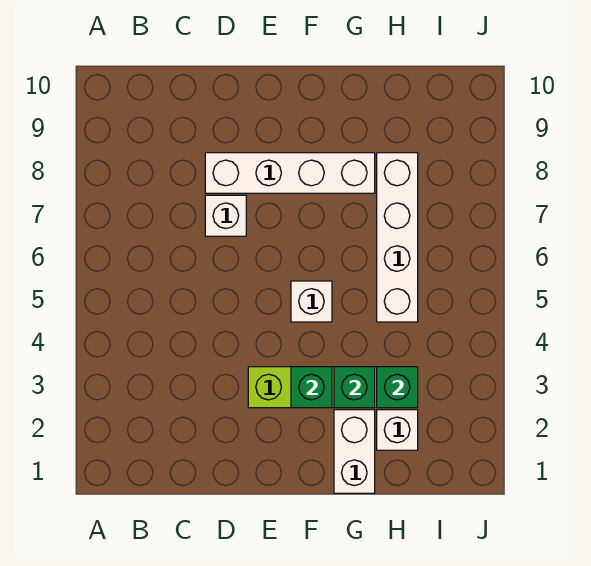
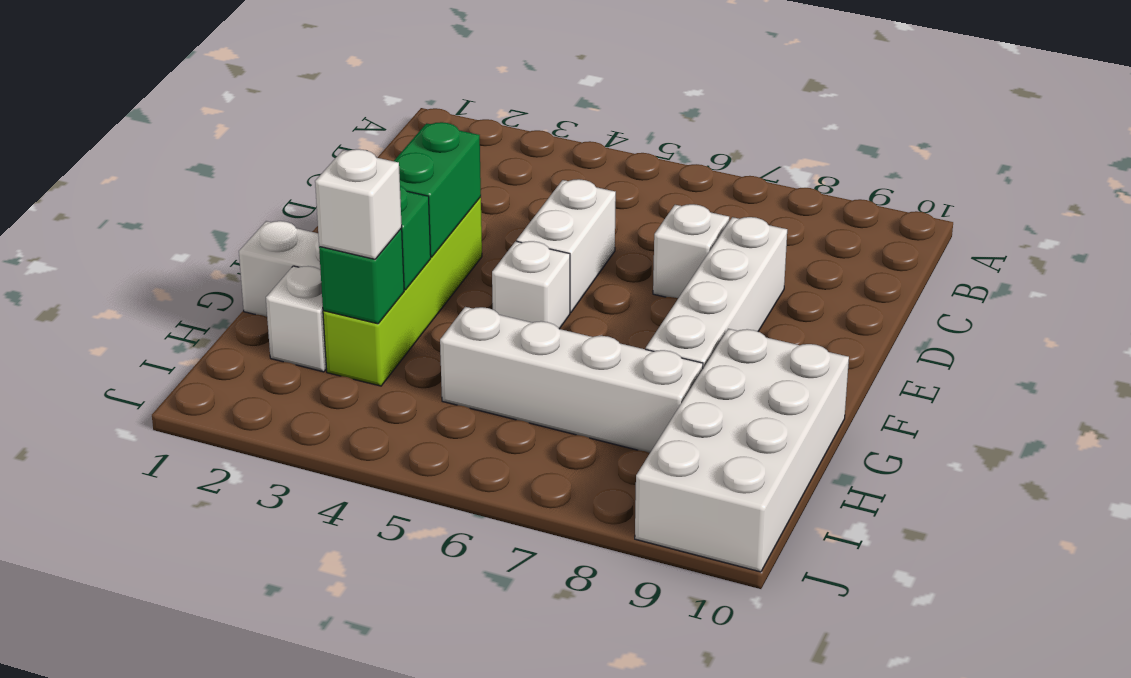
none -> white brick D5:E5 level 1
green brick F3 level 2 -> green brick E3:F3 level 2
none -> white brick G9:J10 level 1
none -> white brick H3 level 3

